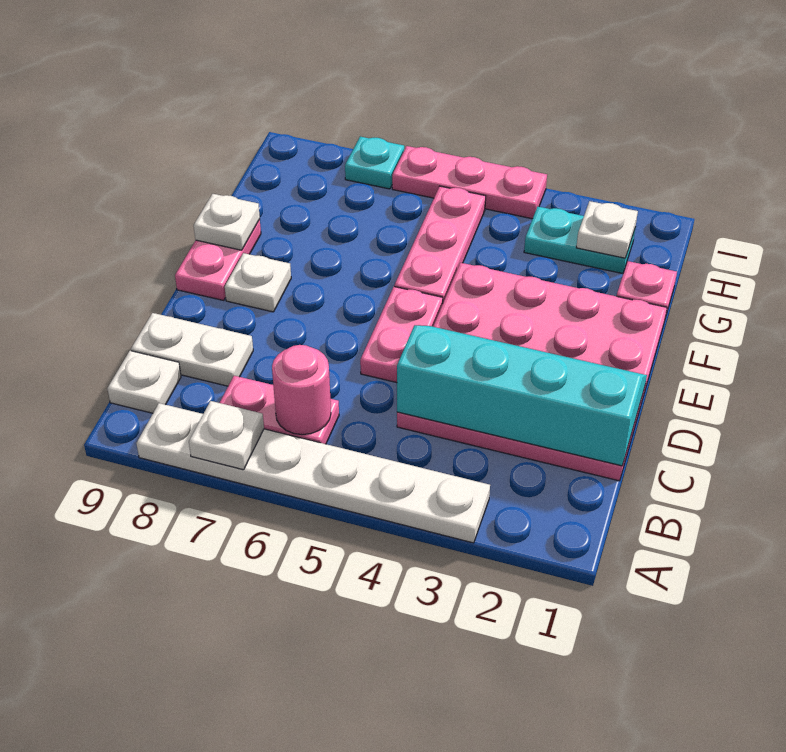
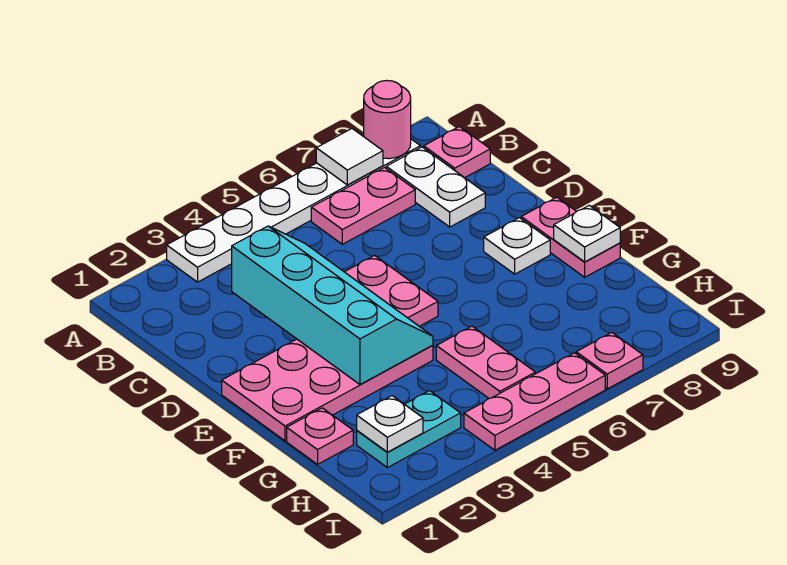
white plate A7 level 2 -> white tile A7 level 2
pink round brick B6 level 2 -> pink round brick A8 level 2
white plate B9 level 1 -> pink plate B9 level 1
pink plate C1:F4 level 1 -> pink plate E1:F4 level 1
cyan slope C1:D4 level 2 top C -> cyan slope C3:F4 level 2 top 3
white plate C8:C9 level 1 -> white plate B8:C8 level 1
pink plate F5:H5 level 1 -> pink plate G5:H5 level 1
cyan plate I7 level 1 -> pink plate I7 level 1

